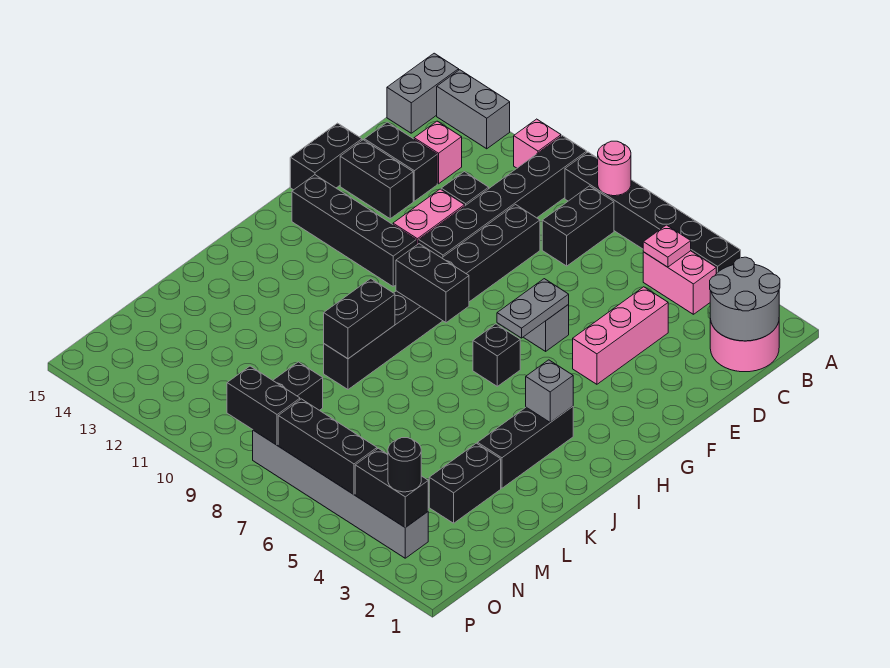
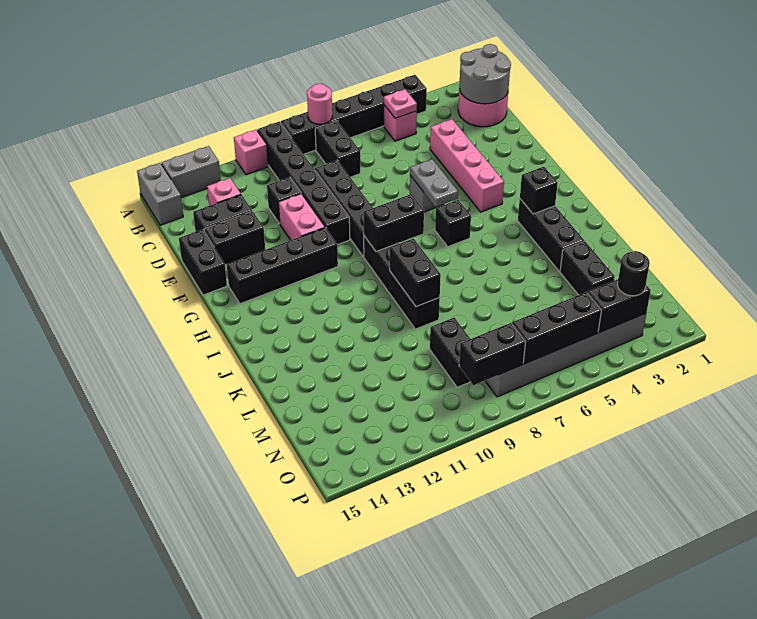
pink brick B4:B5 level 1 -> pink brick B5 level 1
pink brick D4:F4 level 1 -> pink brick D4:G4 level 1
grey brick I3 level 2 -> black brick I3 level 2

